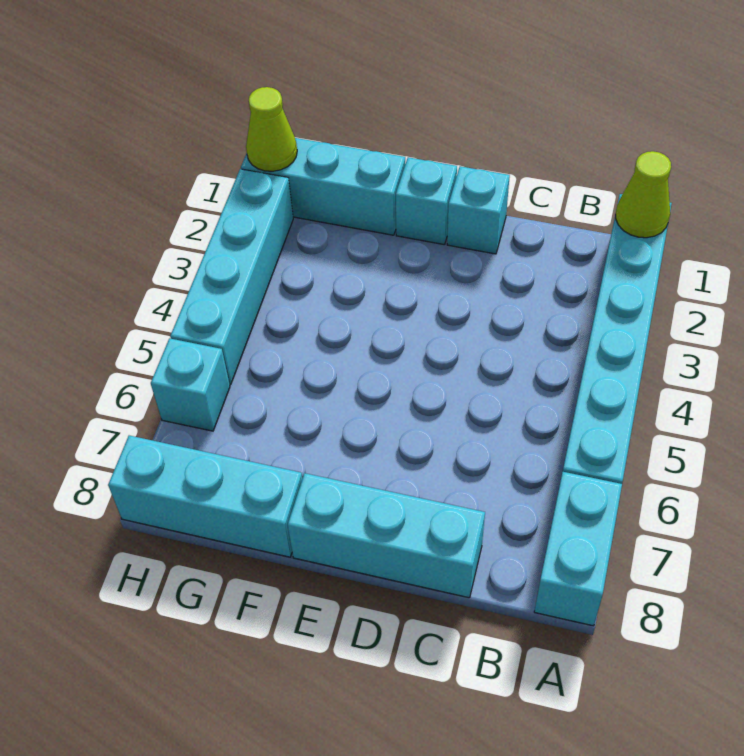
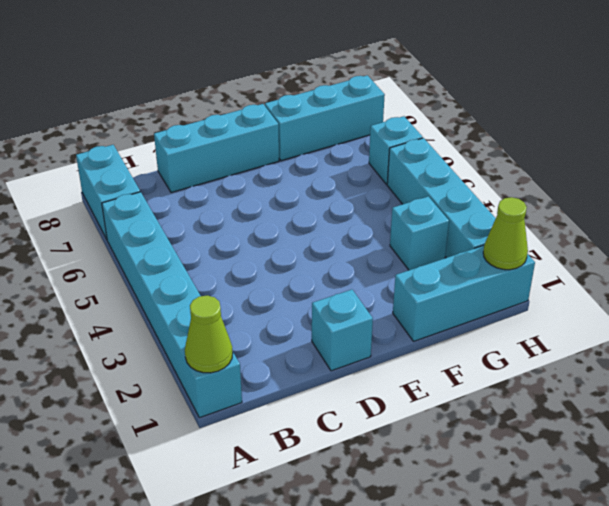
cyan brick E1 level 1 -> cyan brick G3 level 1

